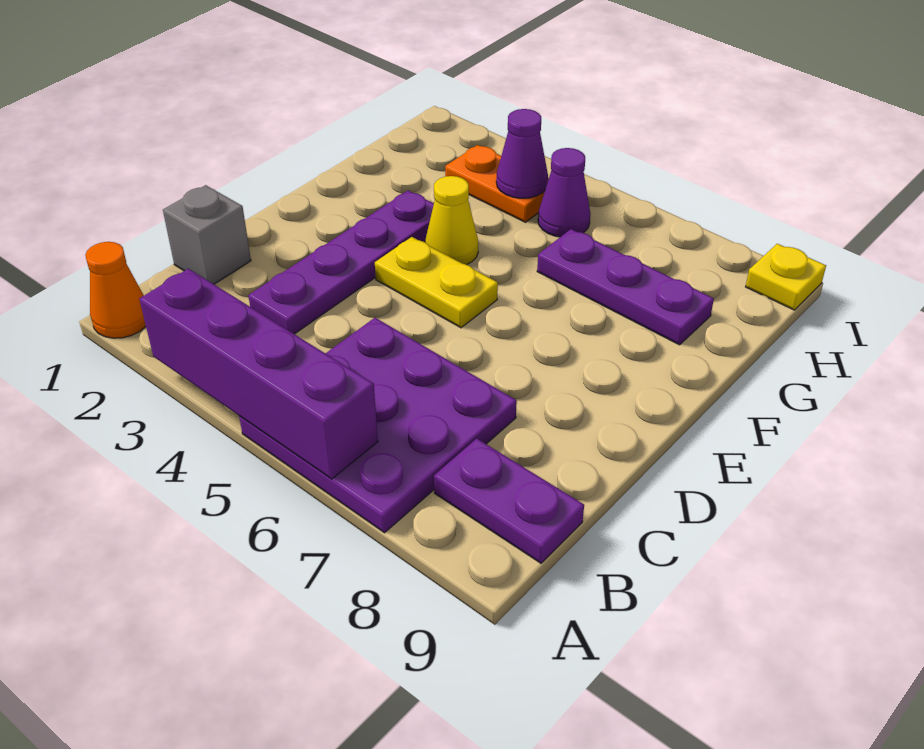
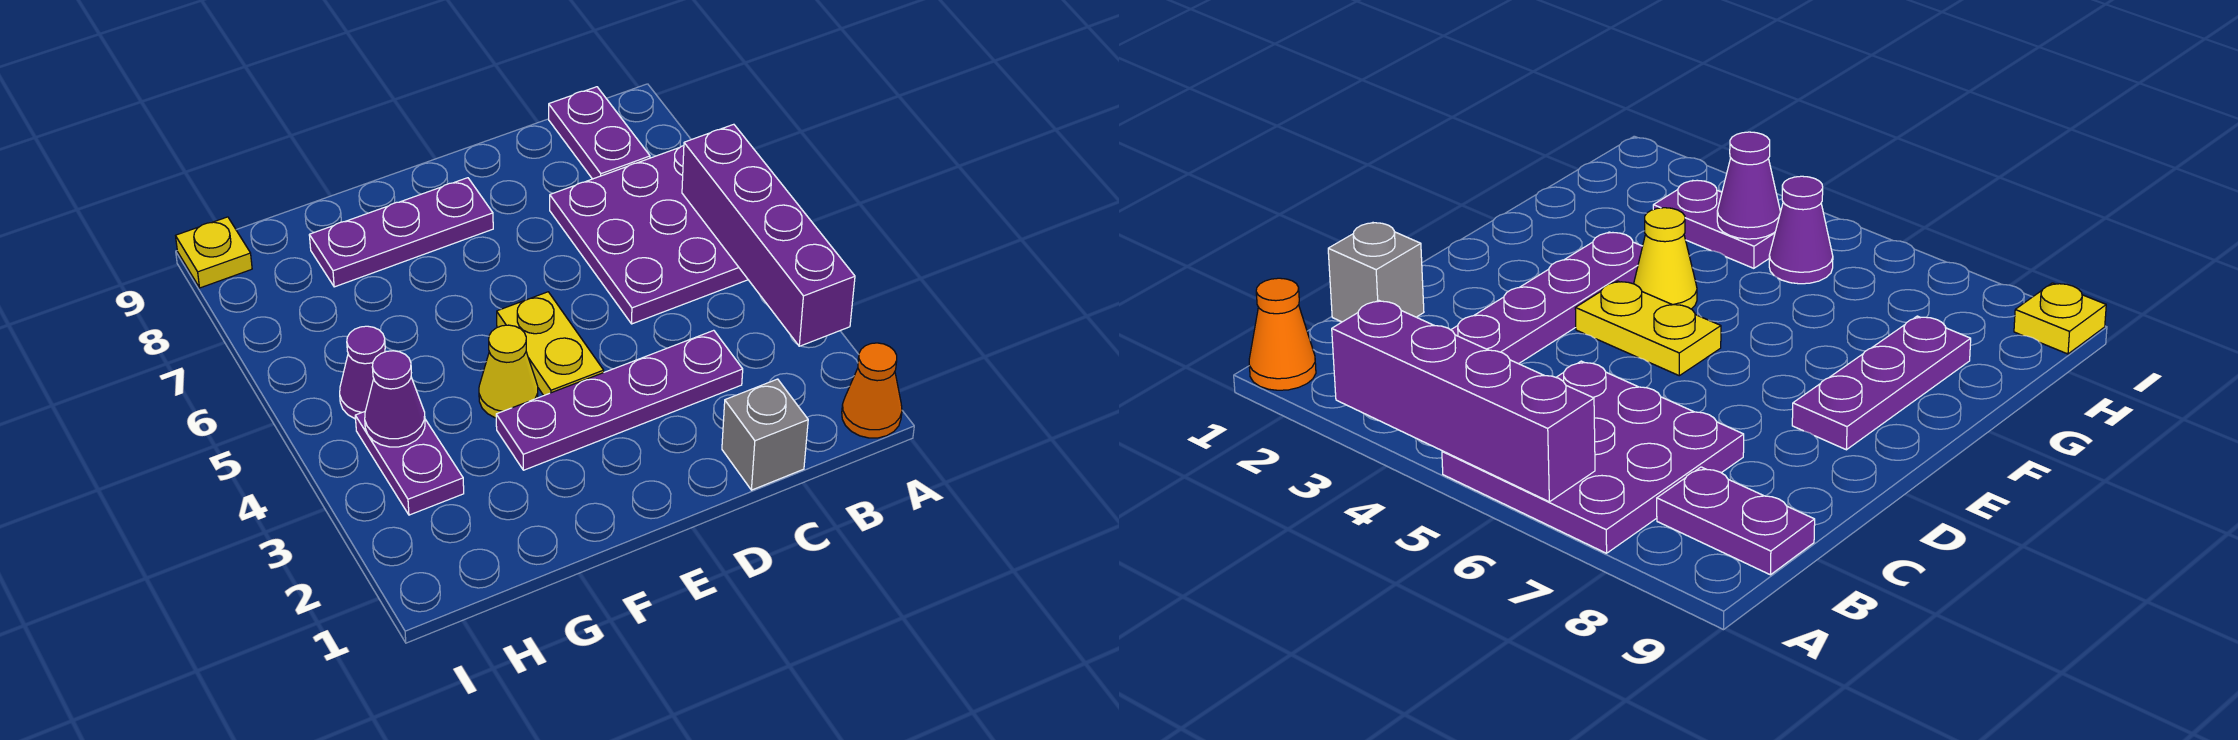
purple plate G6:G8 level 1 -> purple plate E8:G8 level 1
orange plate H3:H4 level 1 -> purple plate H3:H4 level 1

